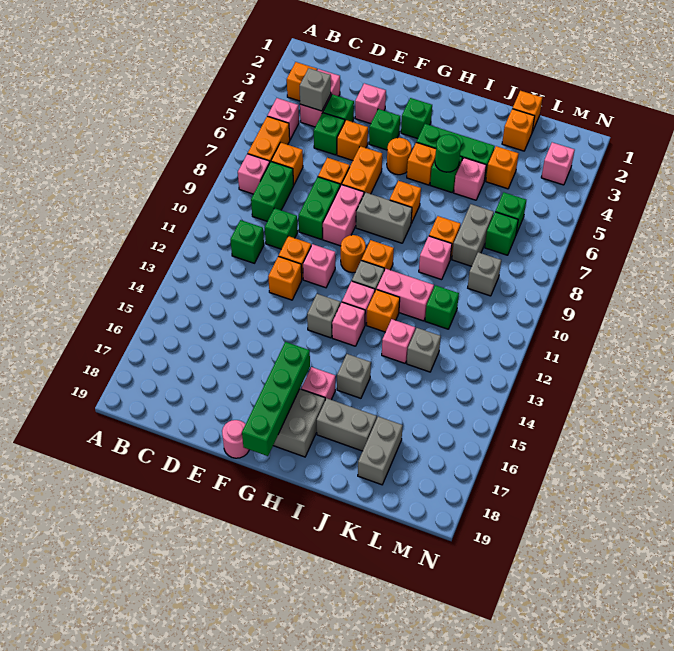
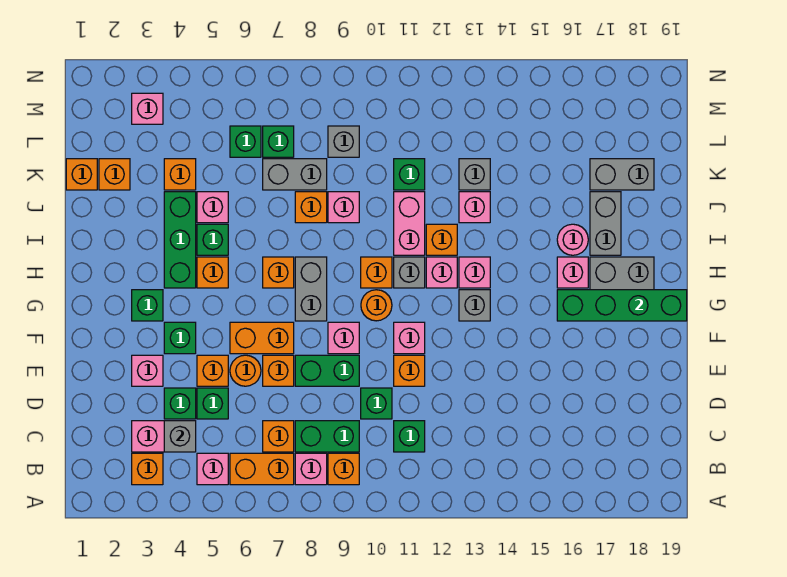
orange brick E12 level 1 -> orange brick B9 level 1
pink brick F8:F9 level 1 -> pink brick F9 level 1
pink round brick F19 level 1 -> pink round brick I16 level 1
orange round brick G5 level 1 -> orange round brick E6 level 1
green round brick I5 level 2 -> none
grey brick I15 level 1 -> none

